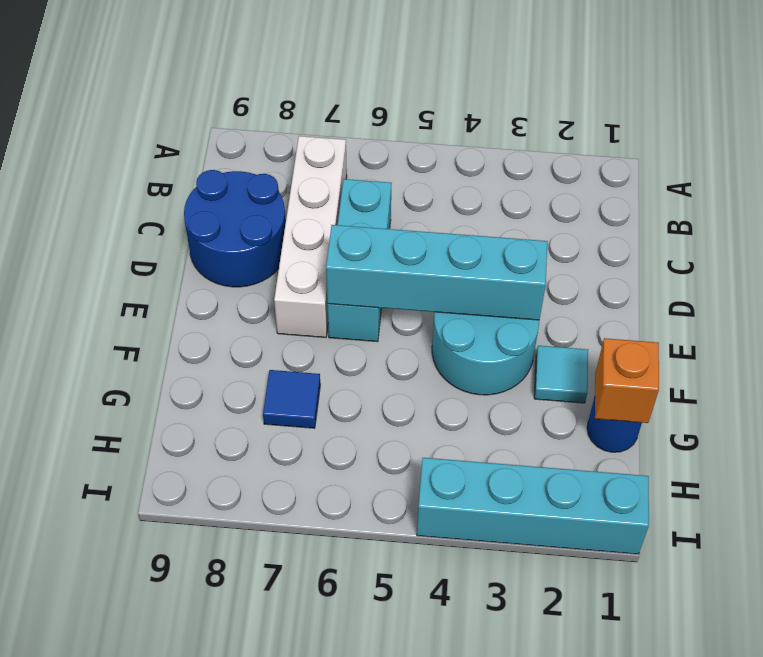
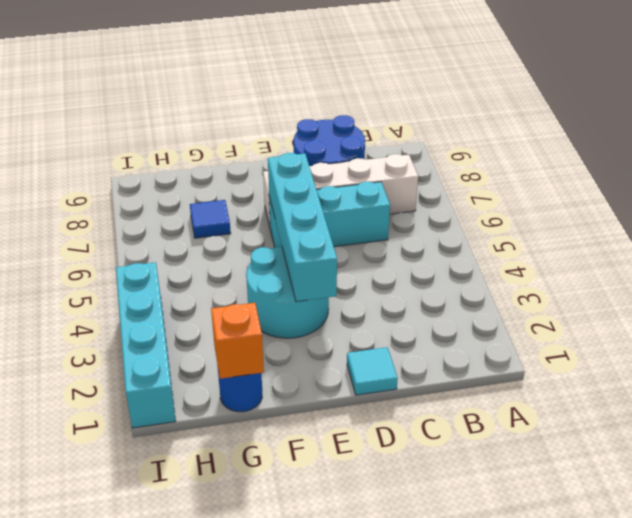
cyan tile F2 level 1 -> cyan tile D1 level 1

